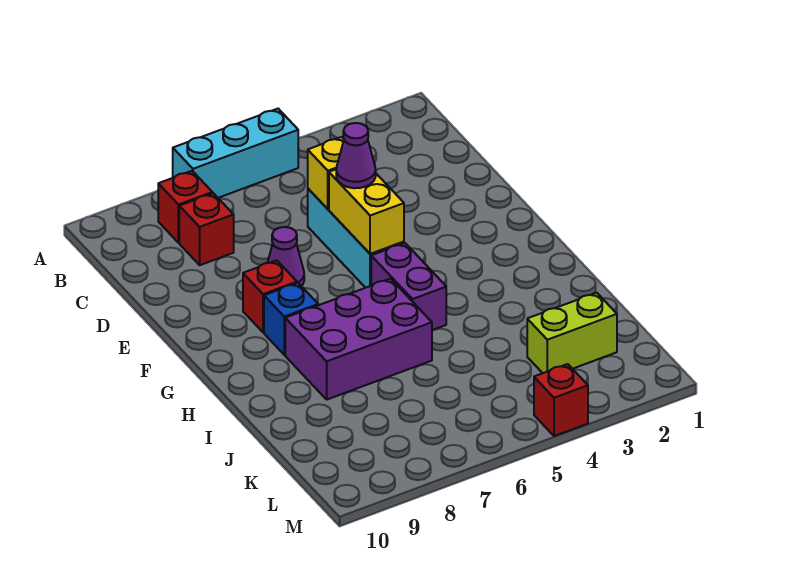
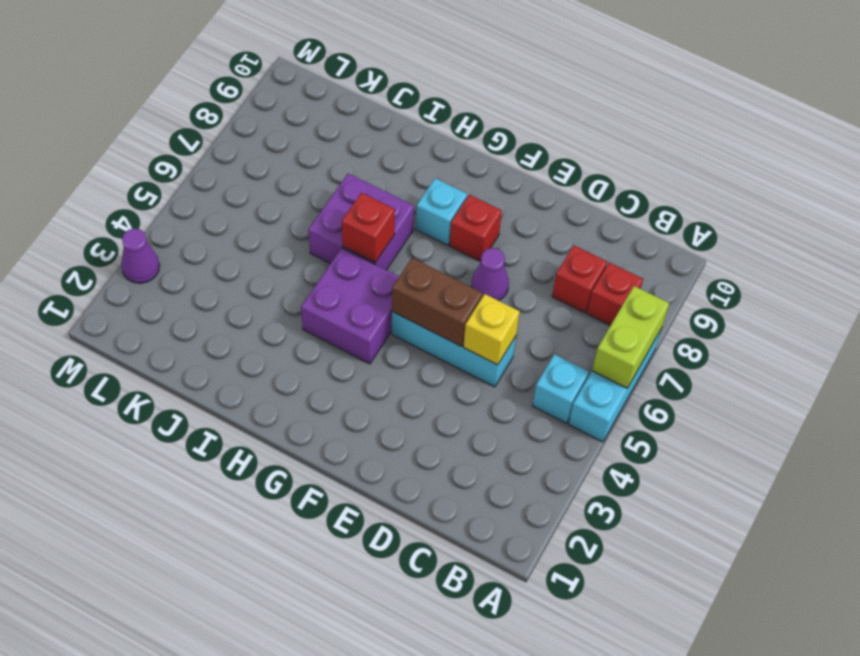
none -> cyan brick B5 level 1
yellow brick E5:F5 level 2 -> brown brick E5:F5 level 2
purple cone E5 level 3 -> purple cone M3 level 1
purple brick G5:H5 level 1 -> purple brick G4:H5 level 1
blue brick G8 level 1 -> cyan brick G8 level 1
purple brick H6:I8 level 1 -> purple brick H6:I7 level 1
lime brick K2:K3 level 1 -> lime brick A6:A7 level 2
red brick M4 level 1 -> red brick H6 level 2

